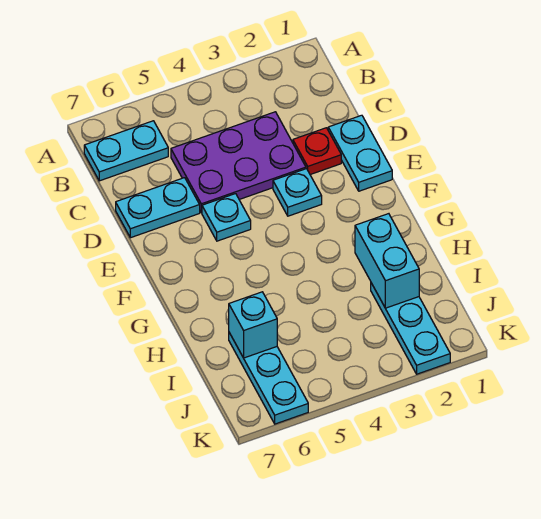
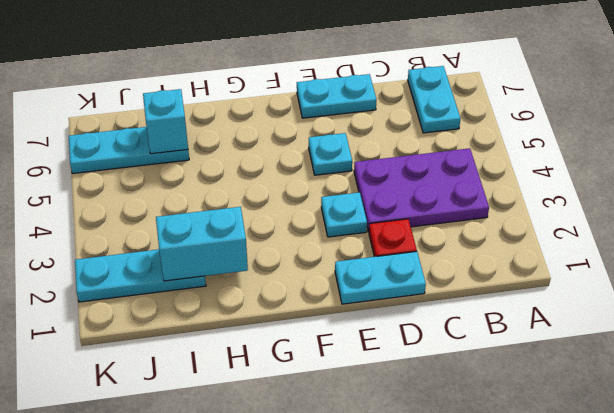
purple plate C3:D5 level 1 -> purple plate B3:D4 level 1
cyan plate D6:D7 level 1 -> cyan plate D7:E7 level 1

